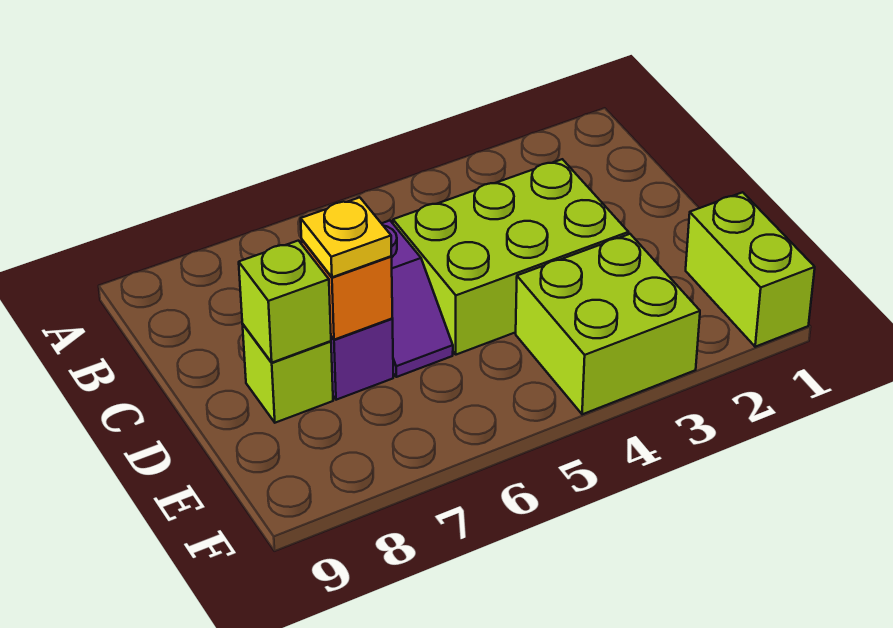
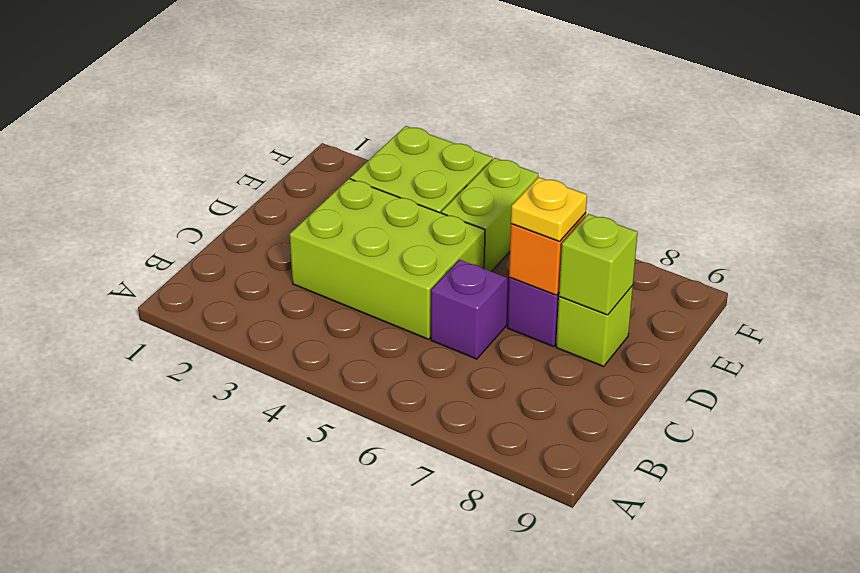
lime brick E1:F1 level 1 -> lime brick E5:F5 level 1

